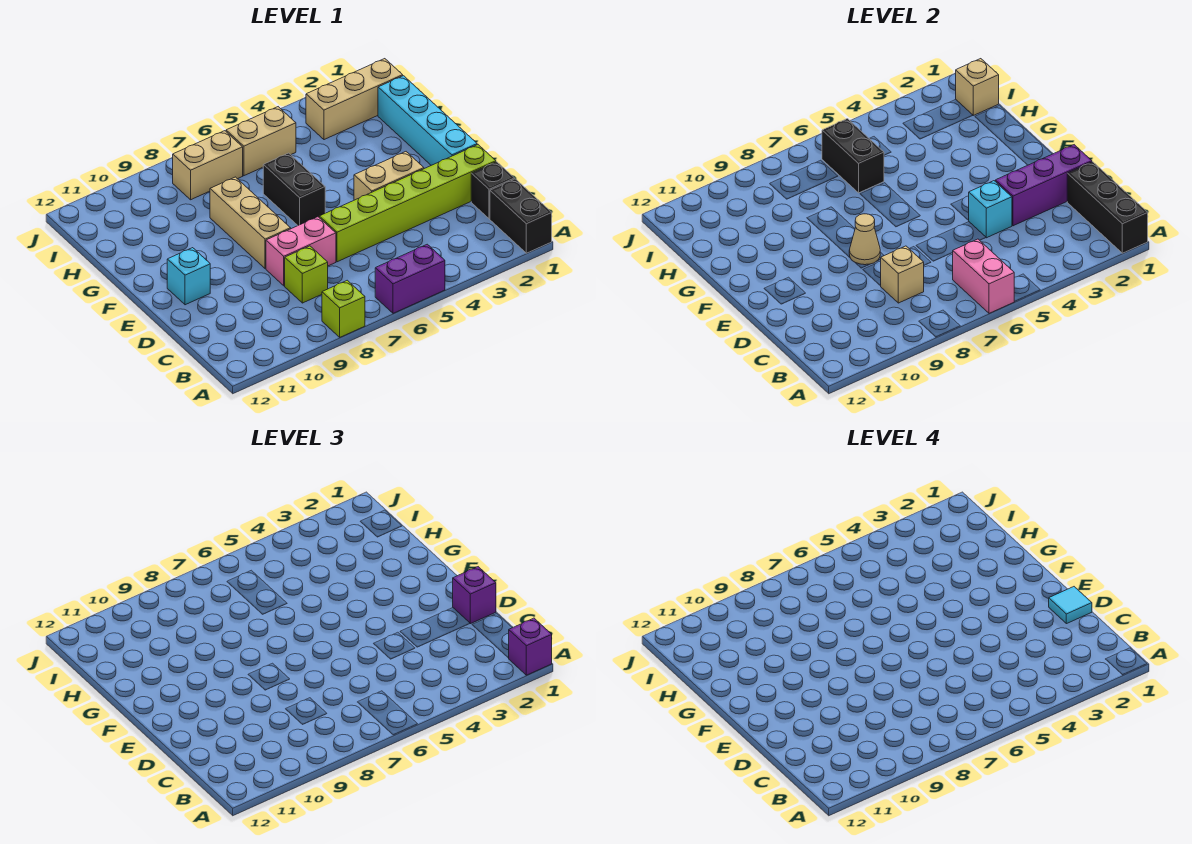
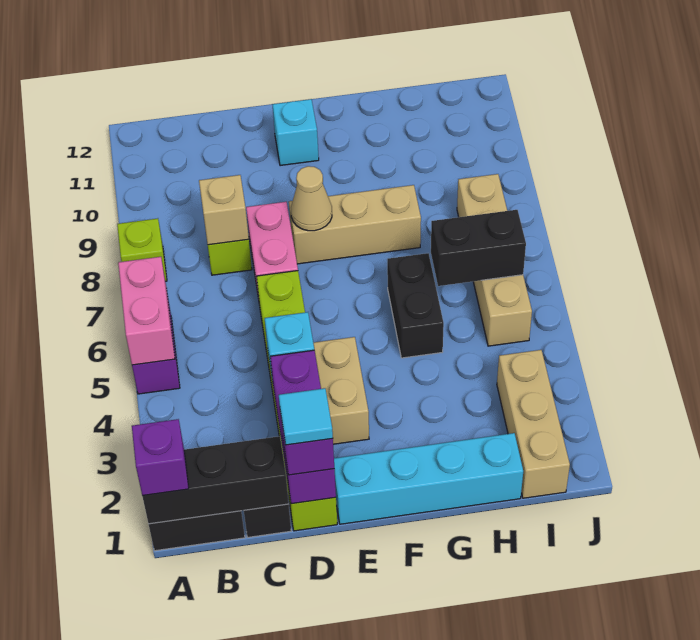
pink brick A6:B6 level 2 -> pink brick A5:A6 level 2
black brick F6:G6 level 1 -> black brick G5:G6 level 1
tan brick I1 level 2 -> none

